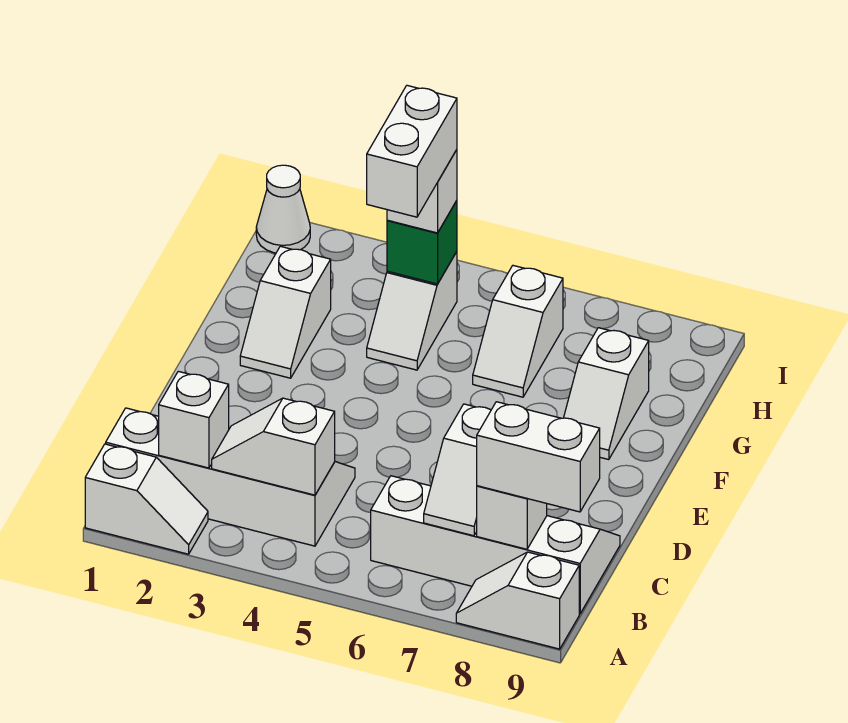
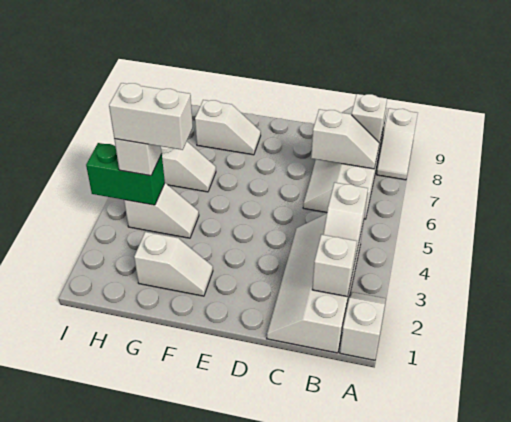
white brick B8:B9 level 3 -> none
green brick H4 level 2 -> green brick H4:I4 level 2
white cone I1 level 1 -> none

